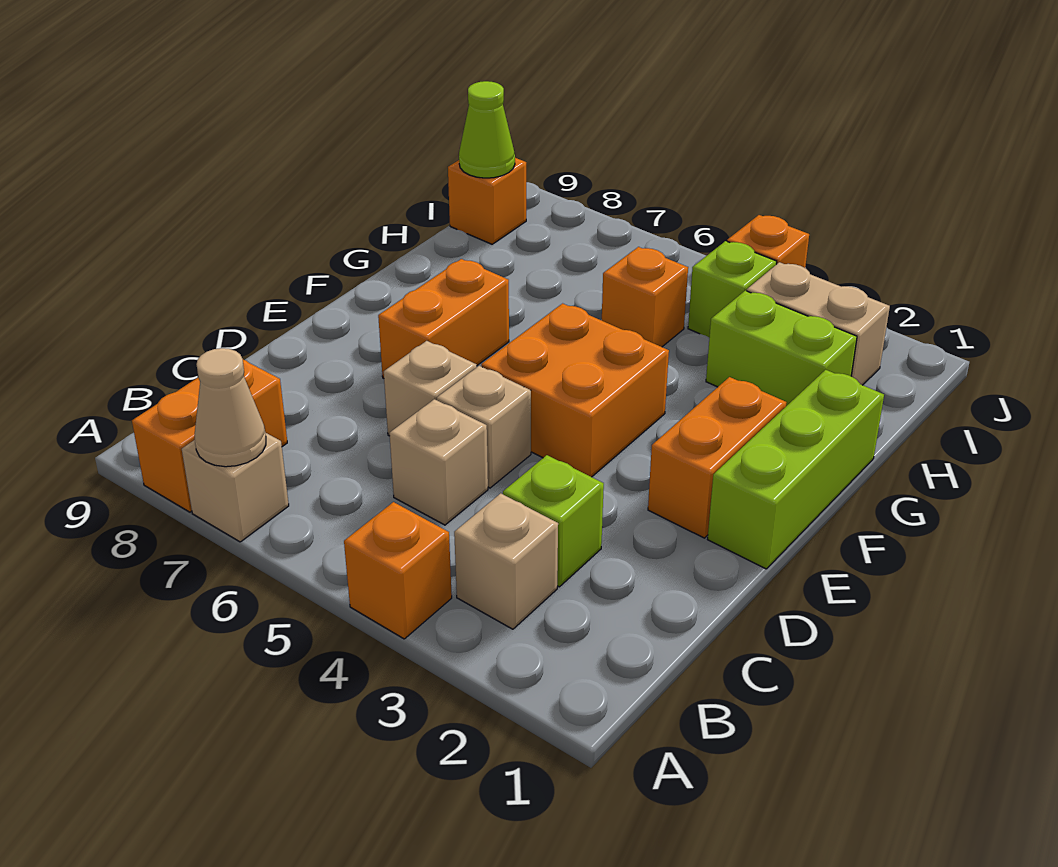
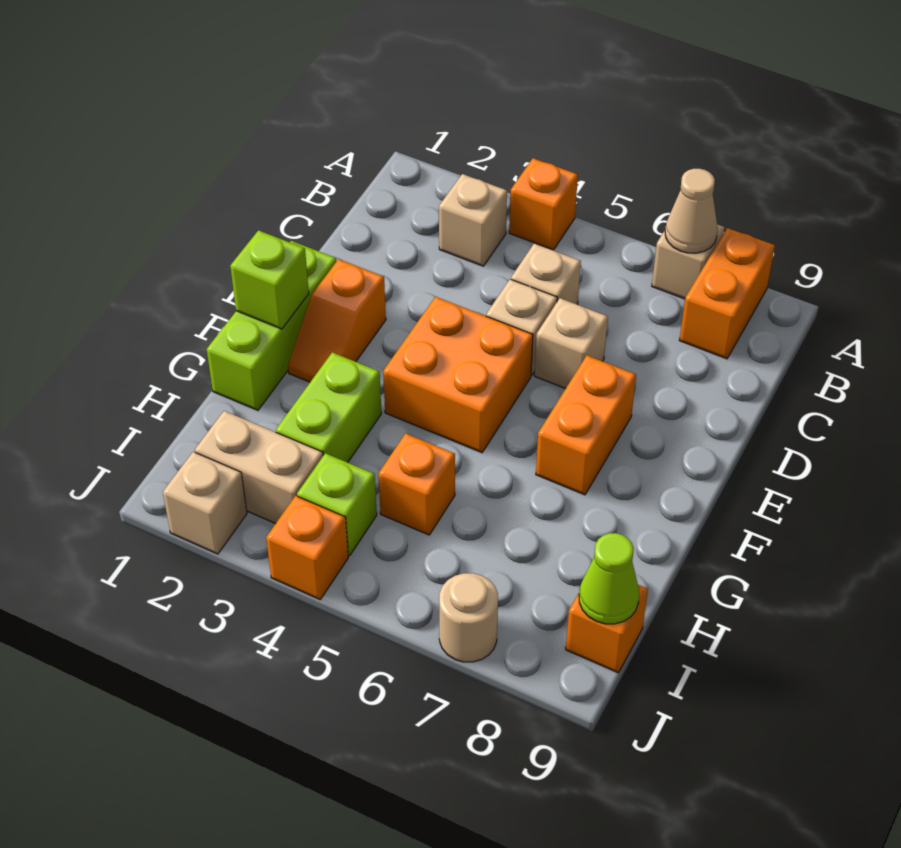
lime brick C3 level 1 -> lime brick F1 level 2
orange brick E2:F2 level 1 -> orange slope E2:F2 level 1 top E
lime brick H2:H3 level 1 -> lime brick G3:H3 level 1
none -> tan brick J2 level 1
none -> tan round brick J7 level 1

